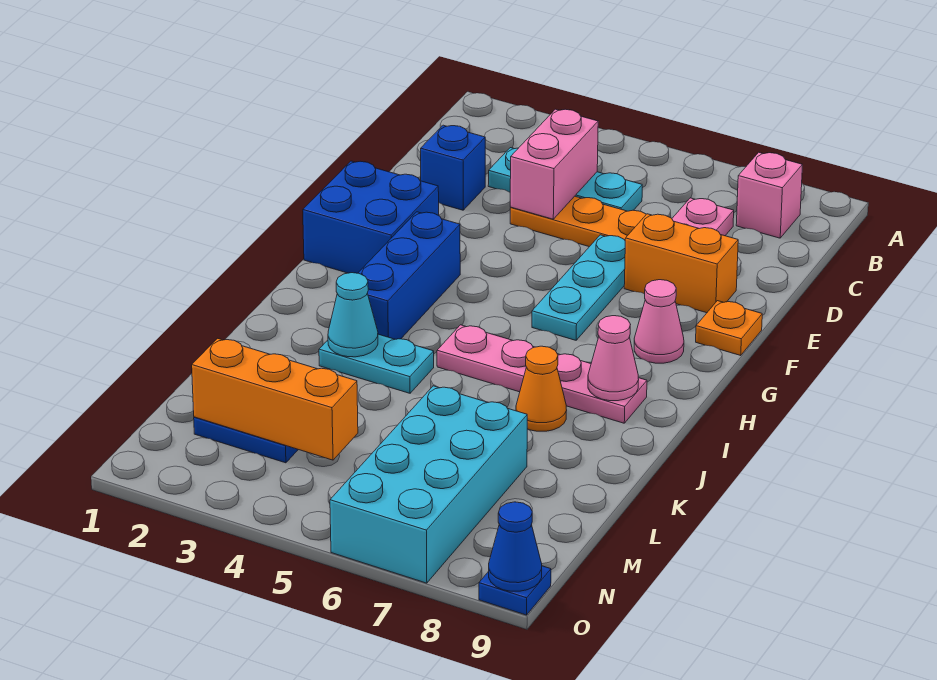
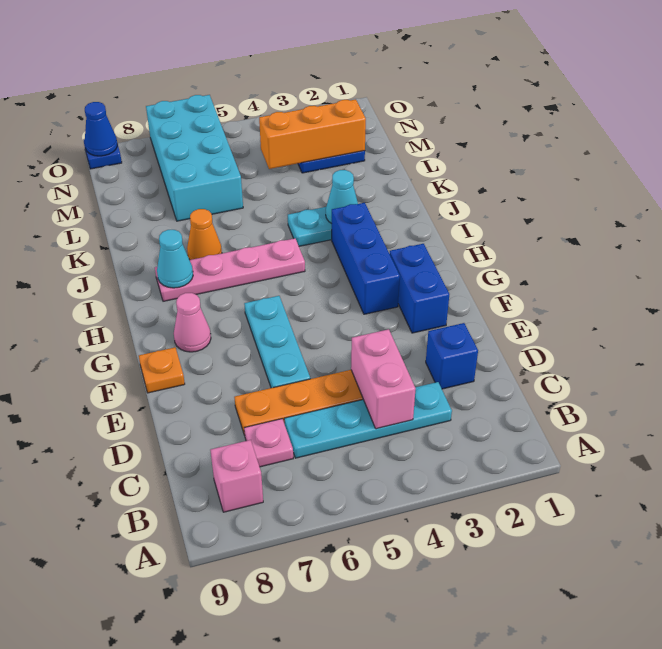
cyan plate C3:C5 level 1 -> cyan plate C3:C6 level 1
orange brick E7:E8 level 1 -> none
blue brick F1:G2 level 1 -> blue brick F2:G2 level 1
pink cone I8 level 2 -> cyan cone I8 level 2

